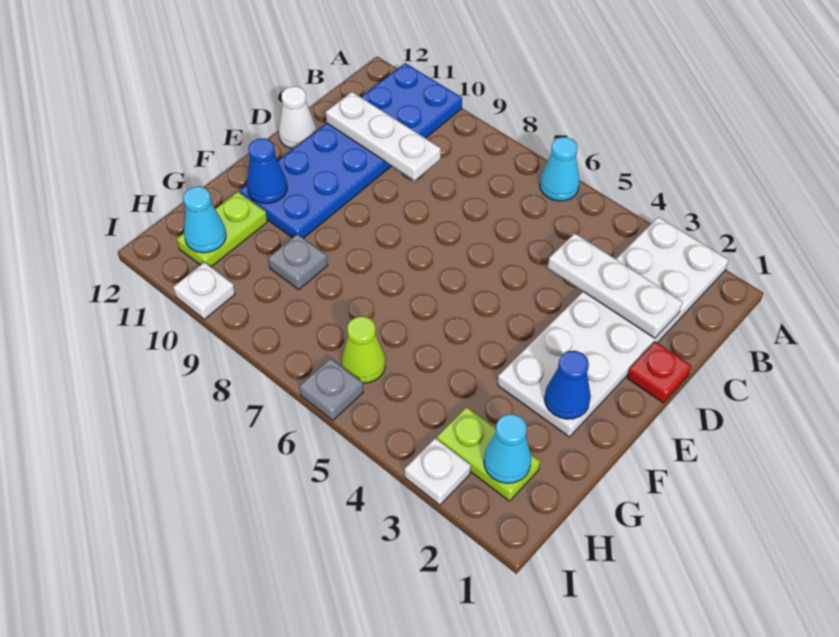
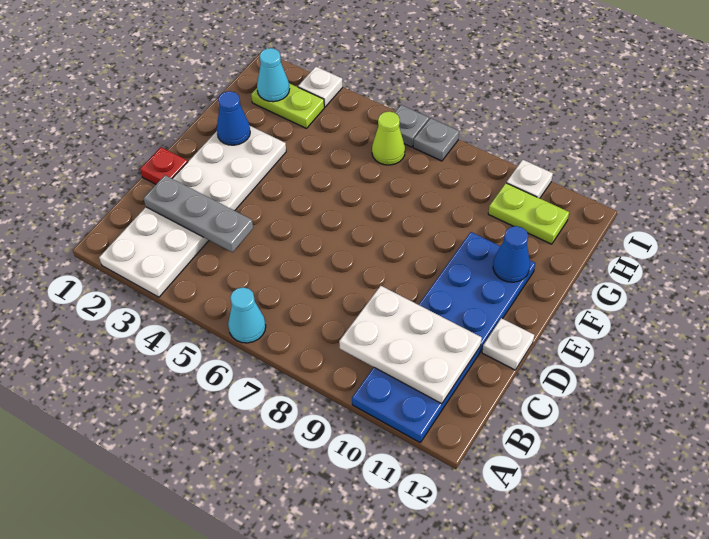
white plate C2:C4 level 2 -> grey plate C2:C4 level 2
white plate C9:C11 level 2 -> white plate B9:C11 level 2
white cone D12 level 1 -> white plate D12 level 1
grey plate G9 level 1 -> grey plate I7 level 1
lime plate G11:H11 level 1 -> lime plate H10:H11 level 1
cyan cone H11 level 2 -> none

